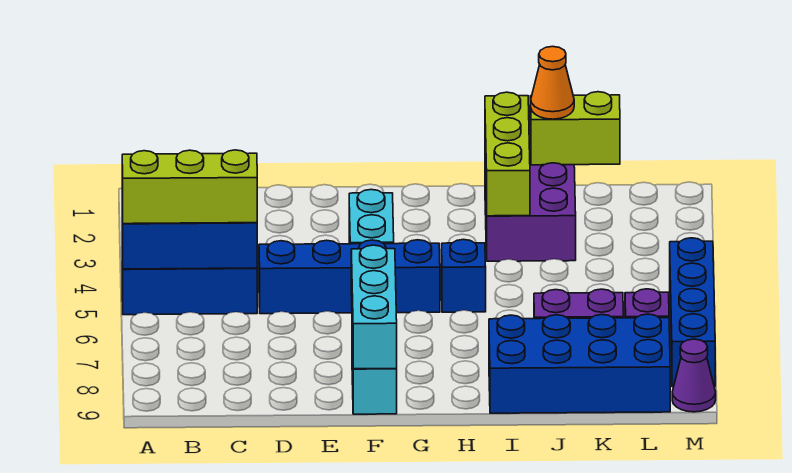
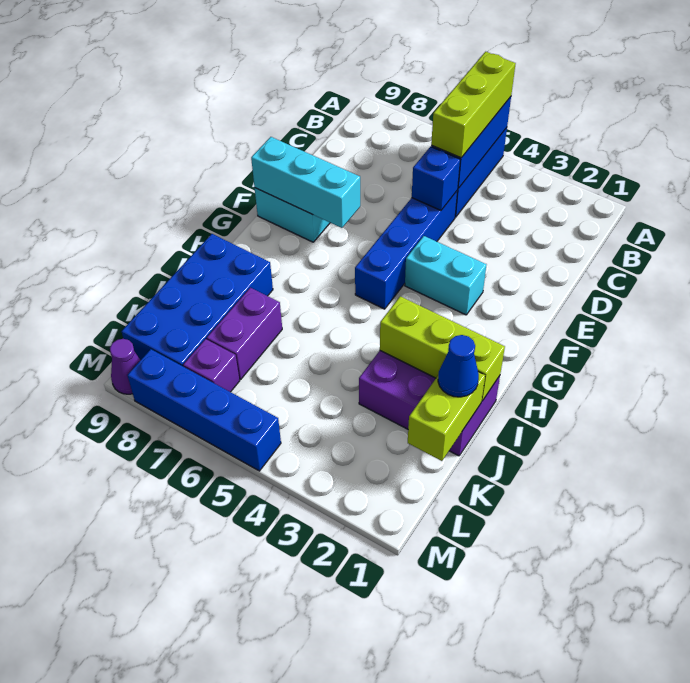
blue brick H5 level 1 -> blue brick D5 level 2
orange cone J1 level 3 -> blue cone J1 level 3

